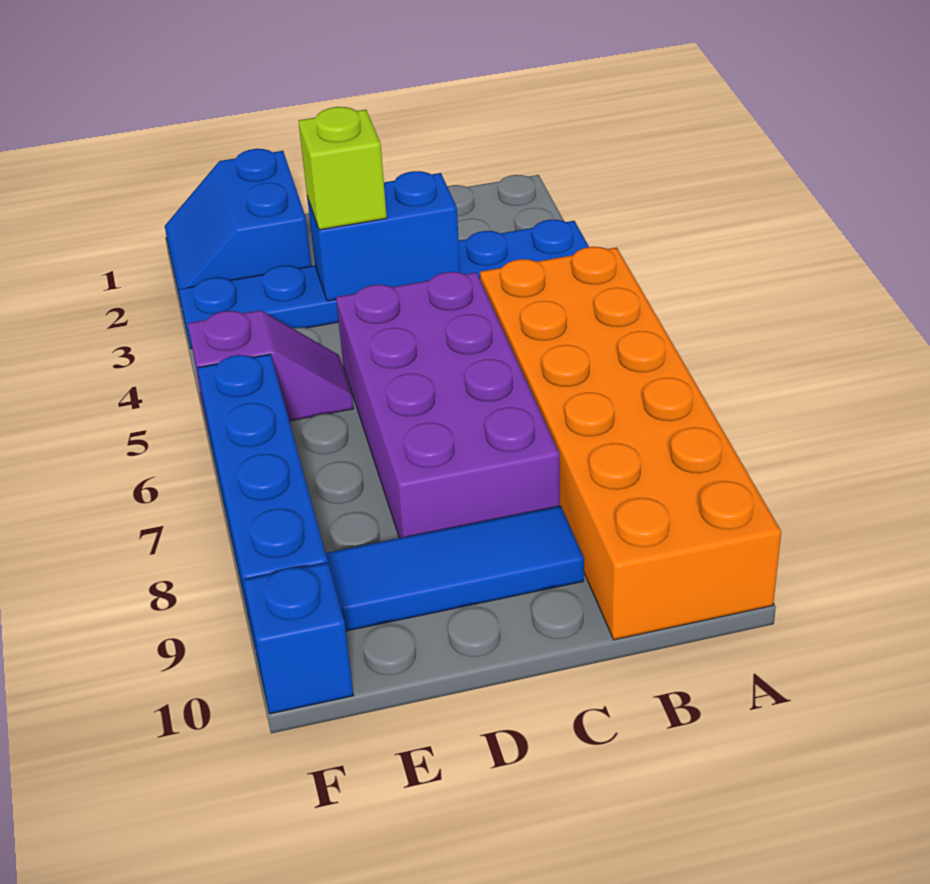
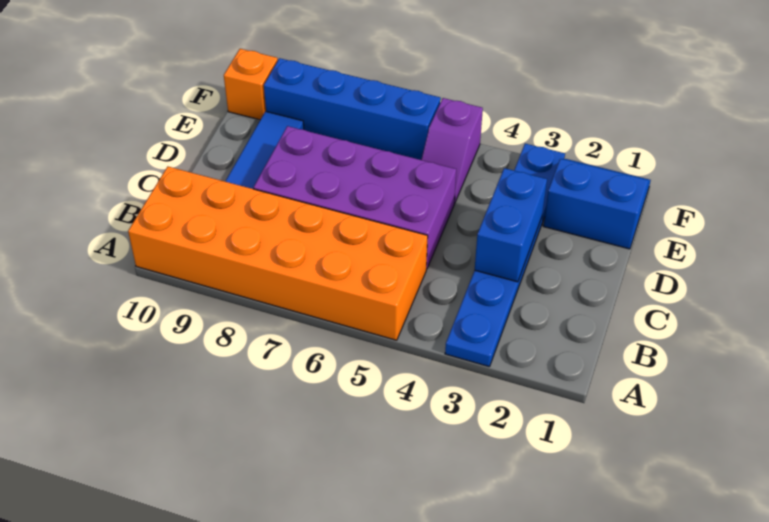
lime brick D3 level 3 -> none
blue brick F10 level 1 -> orange brick F10 level 1

